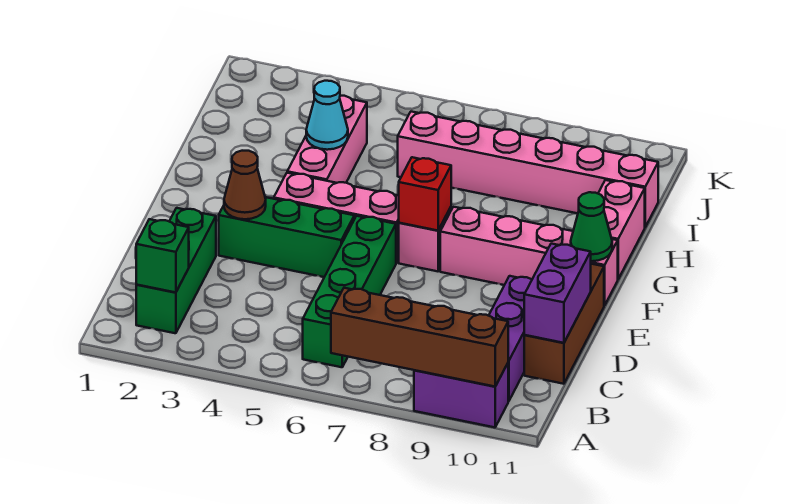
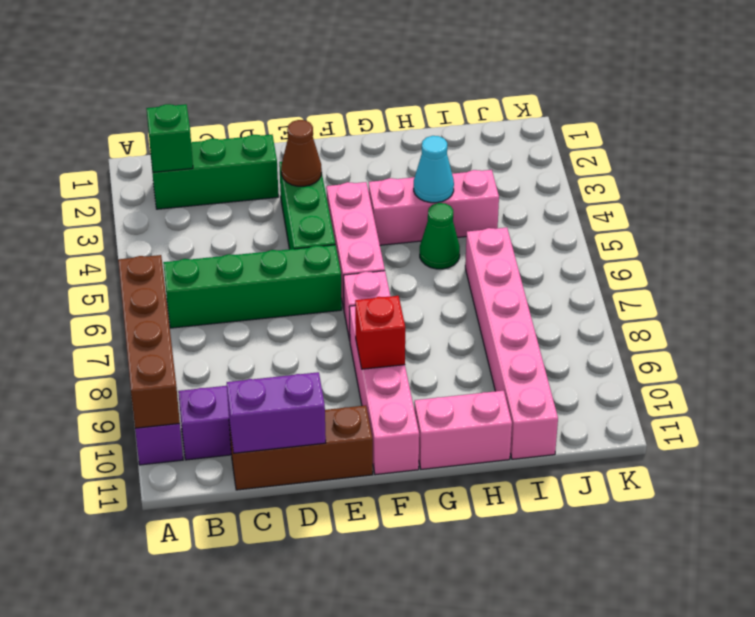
red brick F7 level 2 -> red brick F9 level 2
green cone F11 level 2 -> green cone H5 level 1

